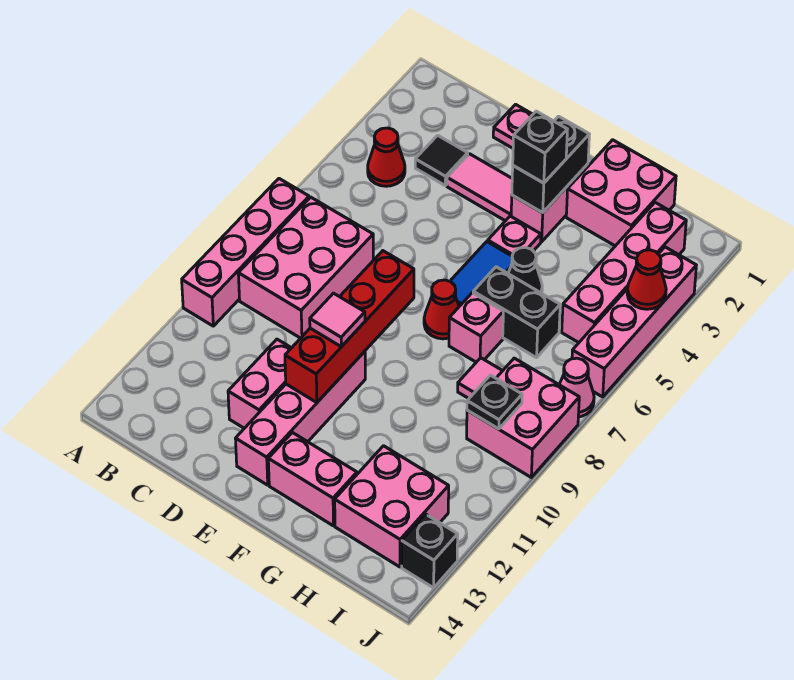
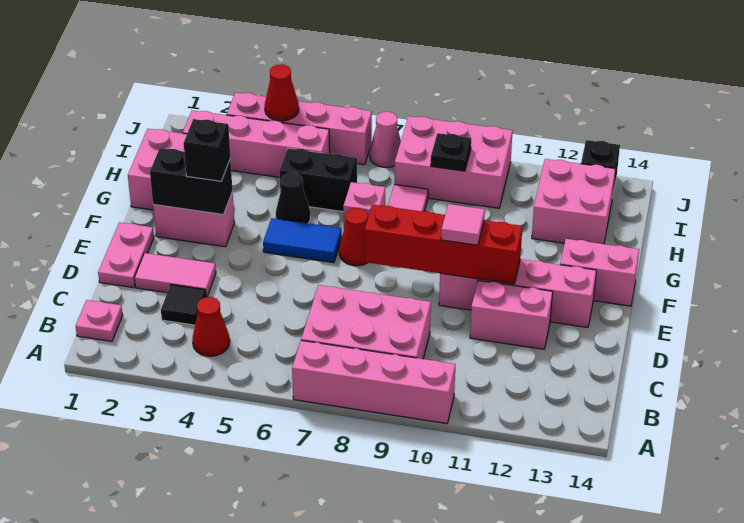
pink tile D3:E3 level 1 -> pink tile D2:D3 level 1
pink plate F4 level 1 -> pink plate B1 level 1
pink brick F13:G13 level 1 -> pink brick F13:F14 level 1
black brick G6:H6 level 1 -> black brick H5:H6 level 1
pink brick I8:J9 level 1 -> pink brick I8:J10 level 1

